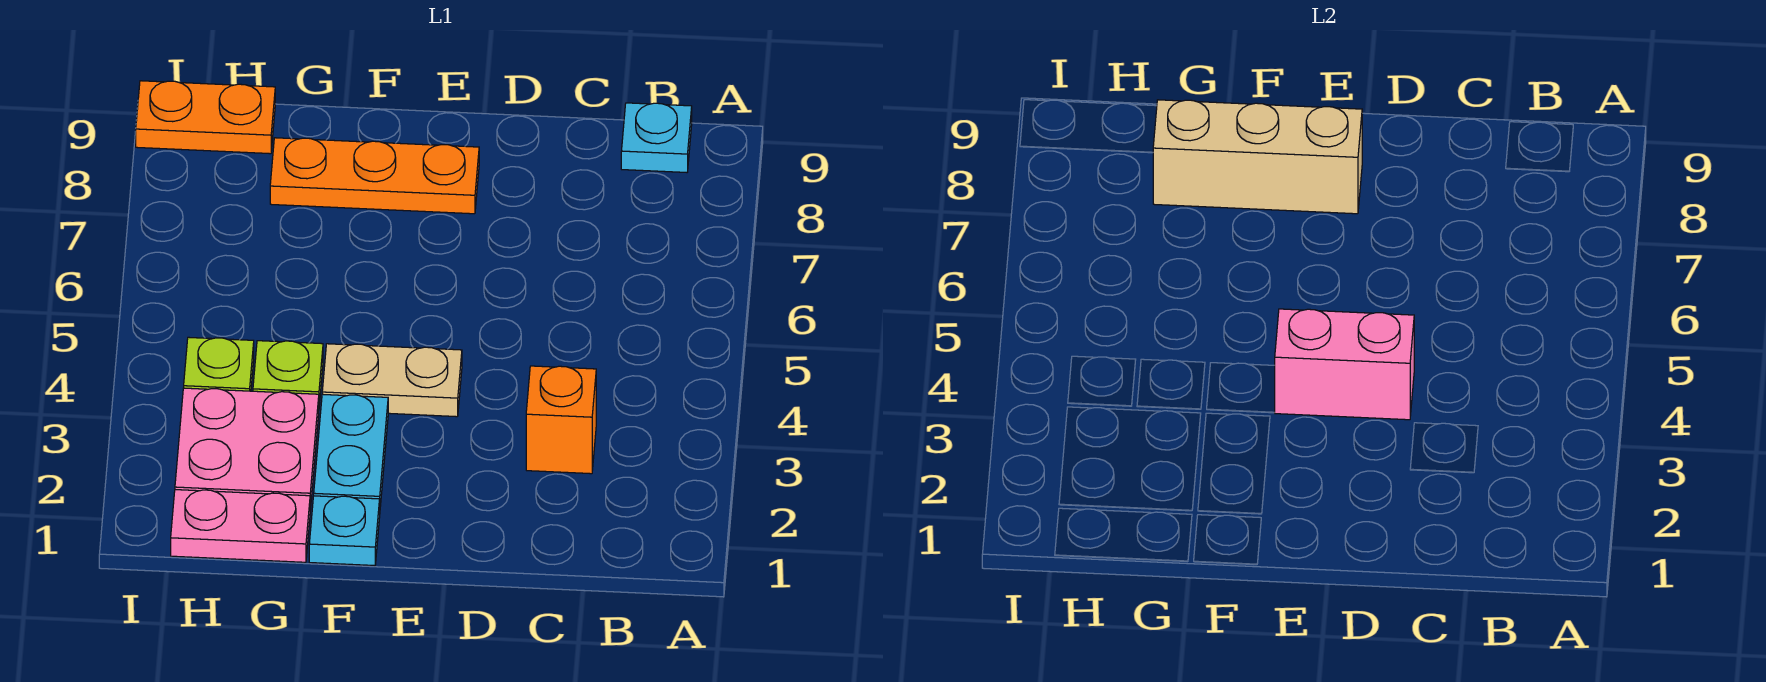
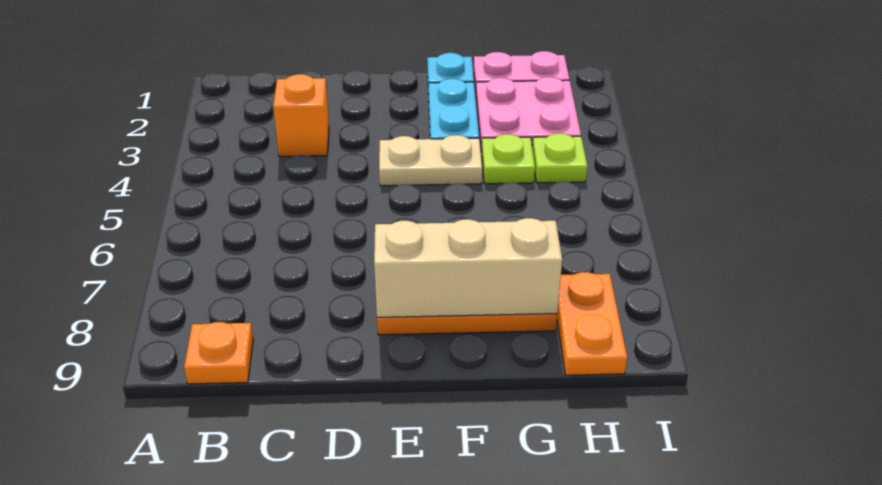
cyan plate B9 level 1 -> orange plate B9 level 1
pink brick D4:E4 level 2 -> none
orange plate H9:I9 level 1 -> orange plate H8:H9 level 1

